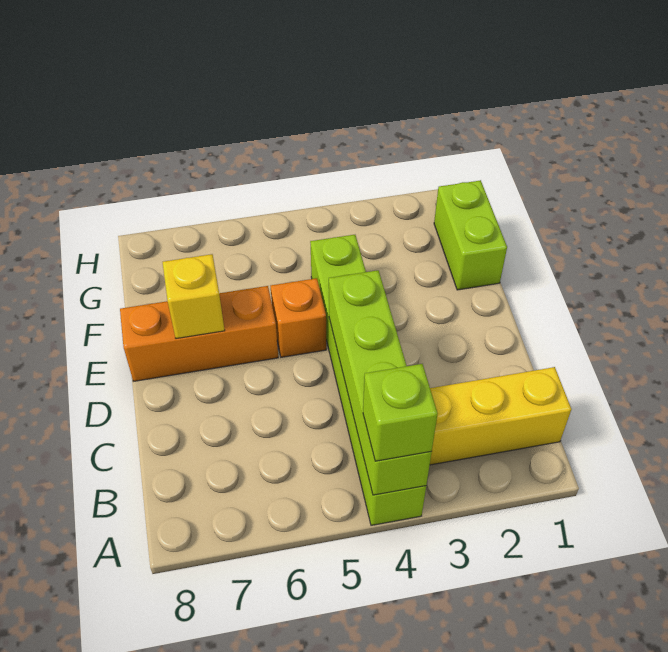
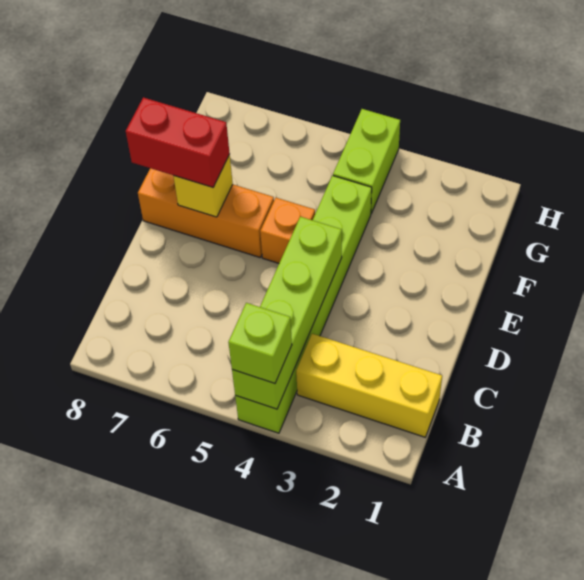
none -> red brick E7:E8 level 3
lime brick F1:G1 level 1 -> lime brick G4:H4 level 1

